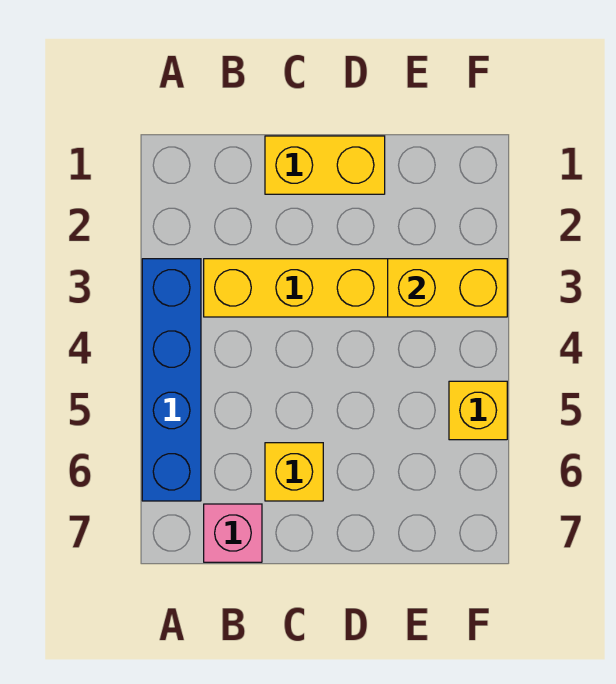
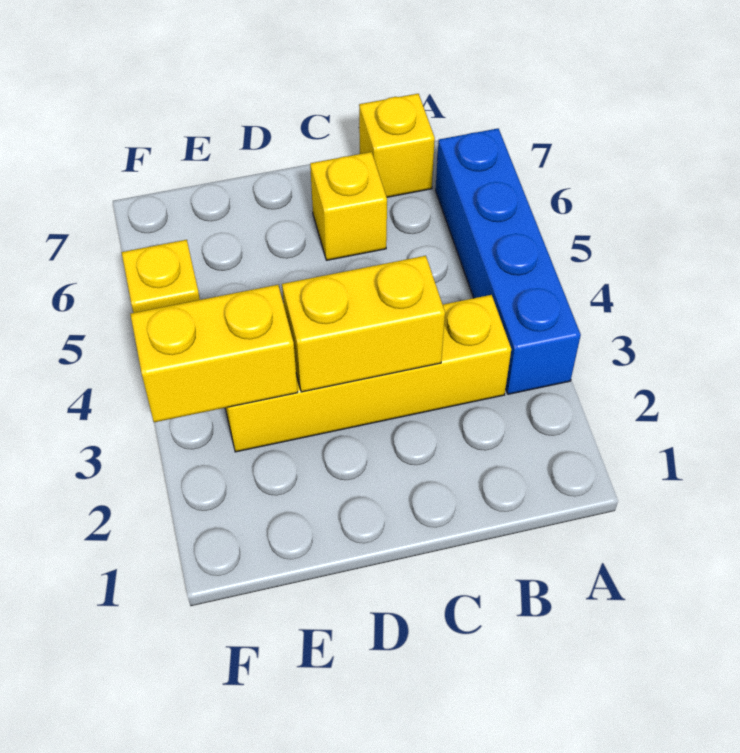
pink brick B7 level 1 -> yellow brick B7 level 1
yellow brick C1:D1 level 1 -> yellow brick C3:D3 level 2

